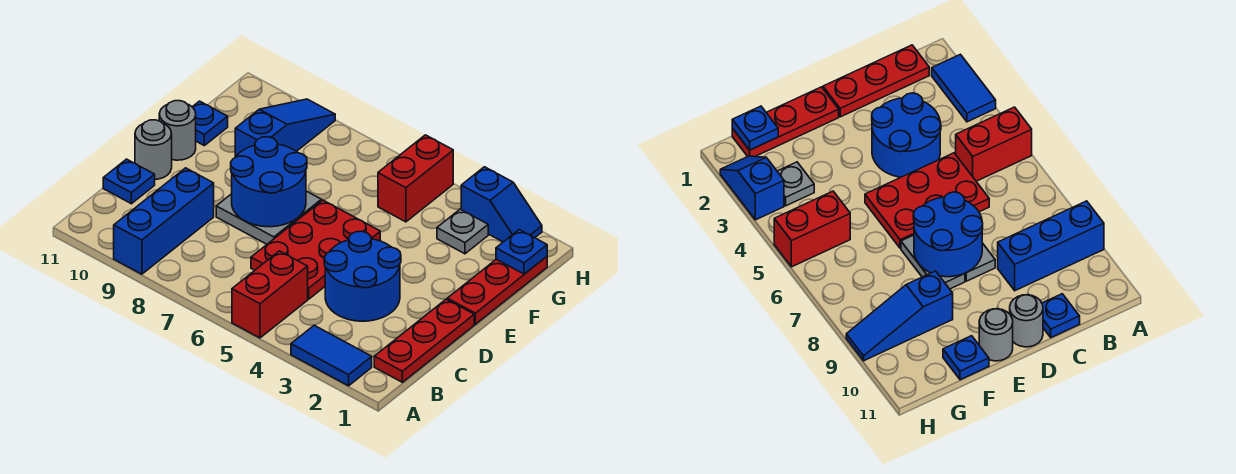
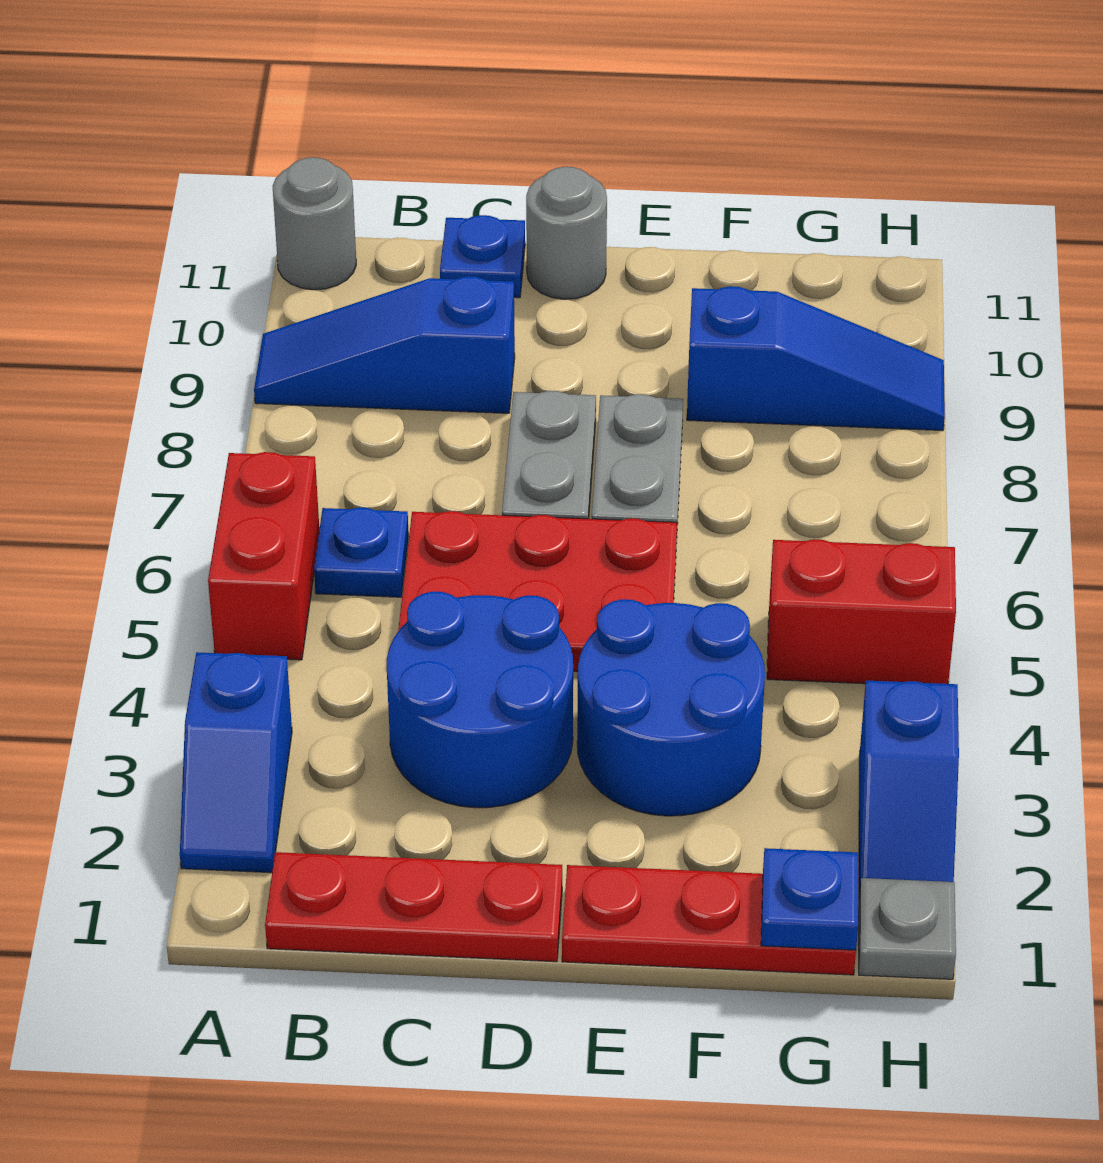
blue tile A2:A3 level 1 -> blue slope A2:A3 level 1 top 3
red brick A5:B5 level 1 -> red brick A5:A6 level 1
blue brick A9:C9 level 1 -> blue slope A9:C9 level 1 top C
blue round brick D7:E8 level 2 -> blue round brick E3:F4 level 1
grey round brick E11 level 1 -> grey round brick A11 level 1
blue plate F11 level 1 -> blue plate B6 level 1
grey plate G3 level 1 -> grey plate H1 level 1

